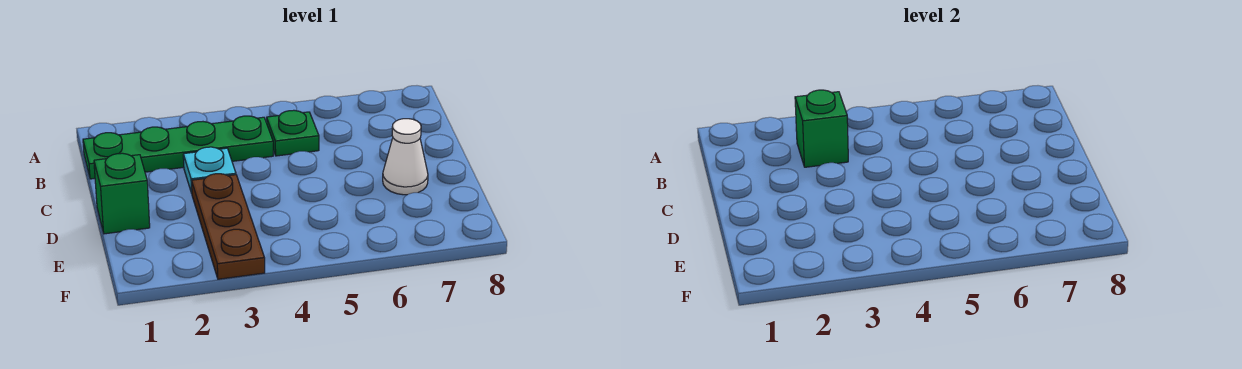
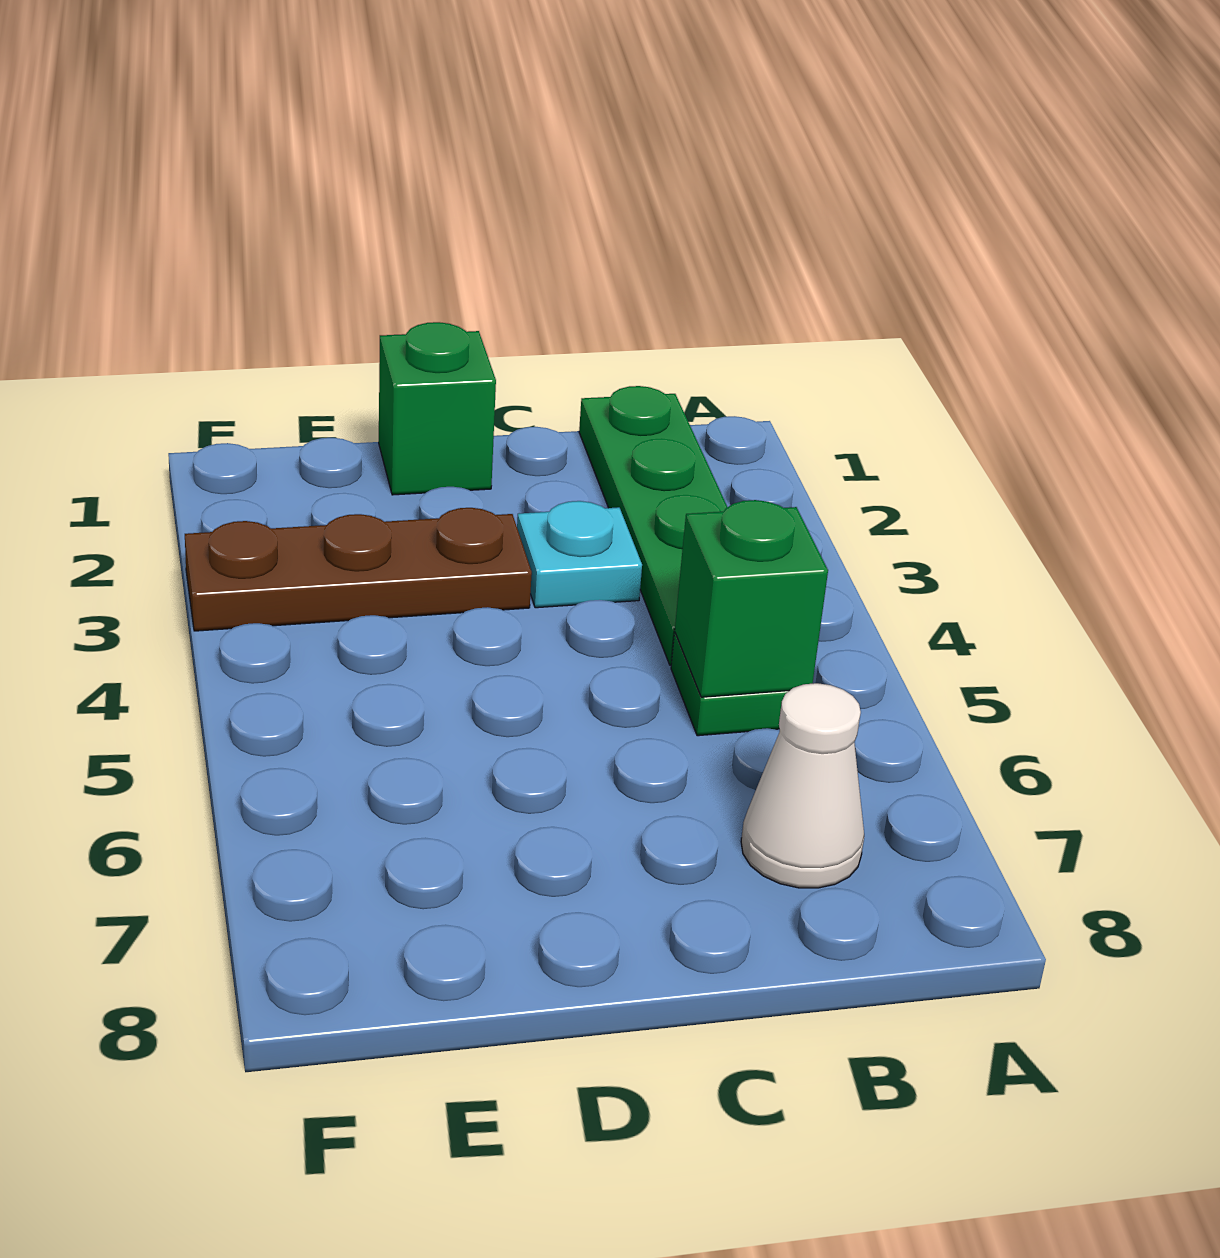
green brick B3 level 2 -> green brick B5 level 2
white cone D7 level 1 -> white cone B7 level 1

